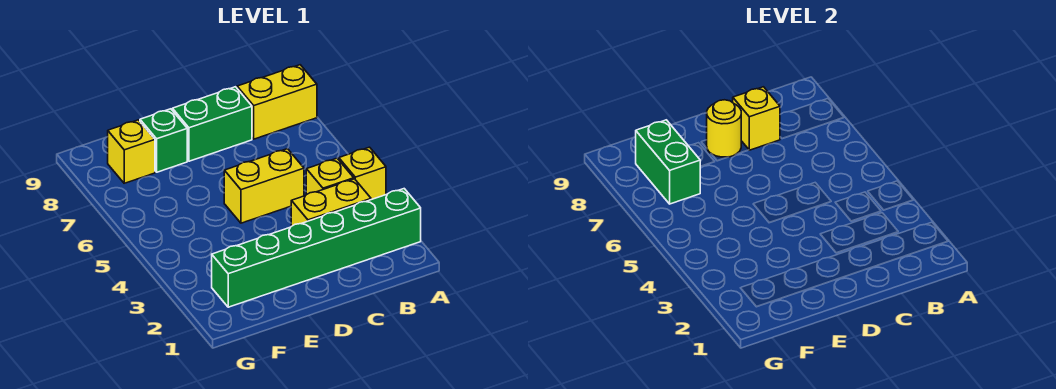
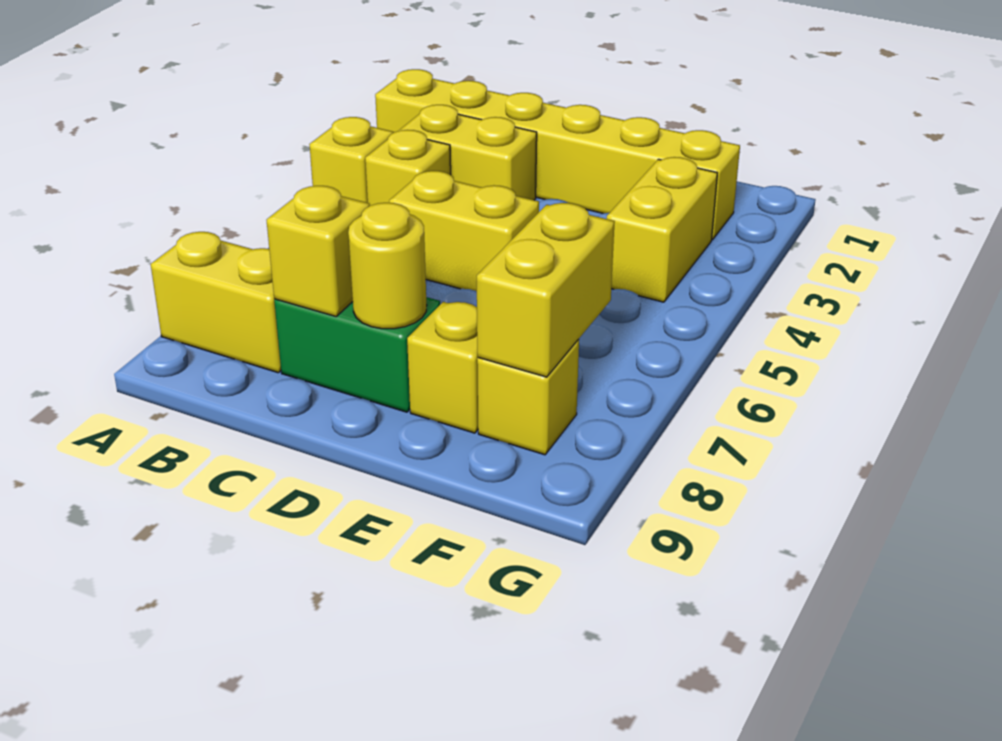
green brick A2:F2 level 1 -> yellow brick A2:F2 level 1
green brick E8 level 1 -> yellow brick E8 level 1
none -> yellow brick F3:F4 level 1
green brick F7:F8 level 2 -> yellow brick F7:F8 level 2

